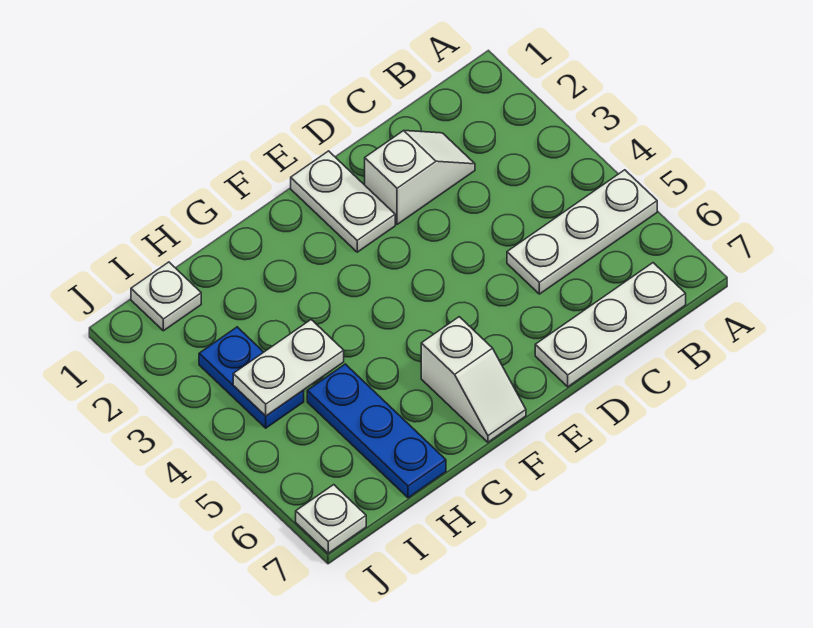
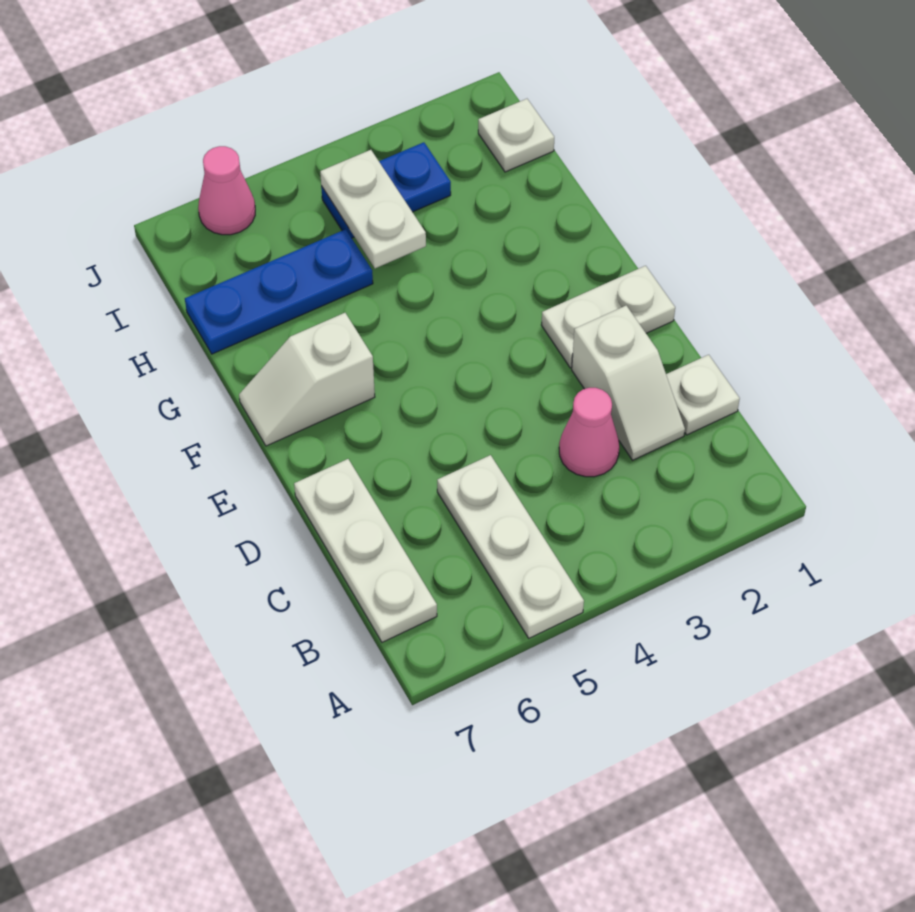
none -> pink cone C3 level 1
none -> pink cone J6 level 1
white plate J7 level 1 -> white plate C1 level 1

